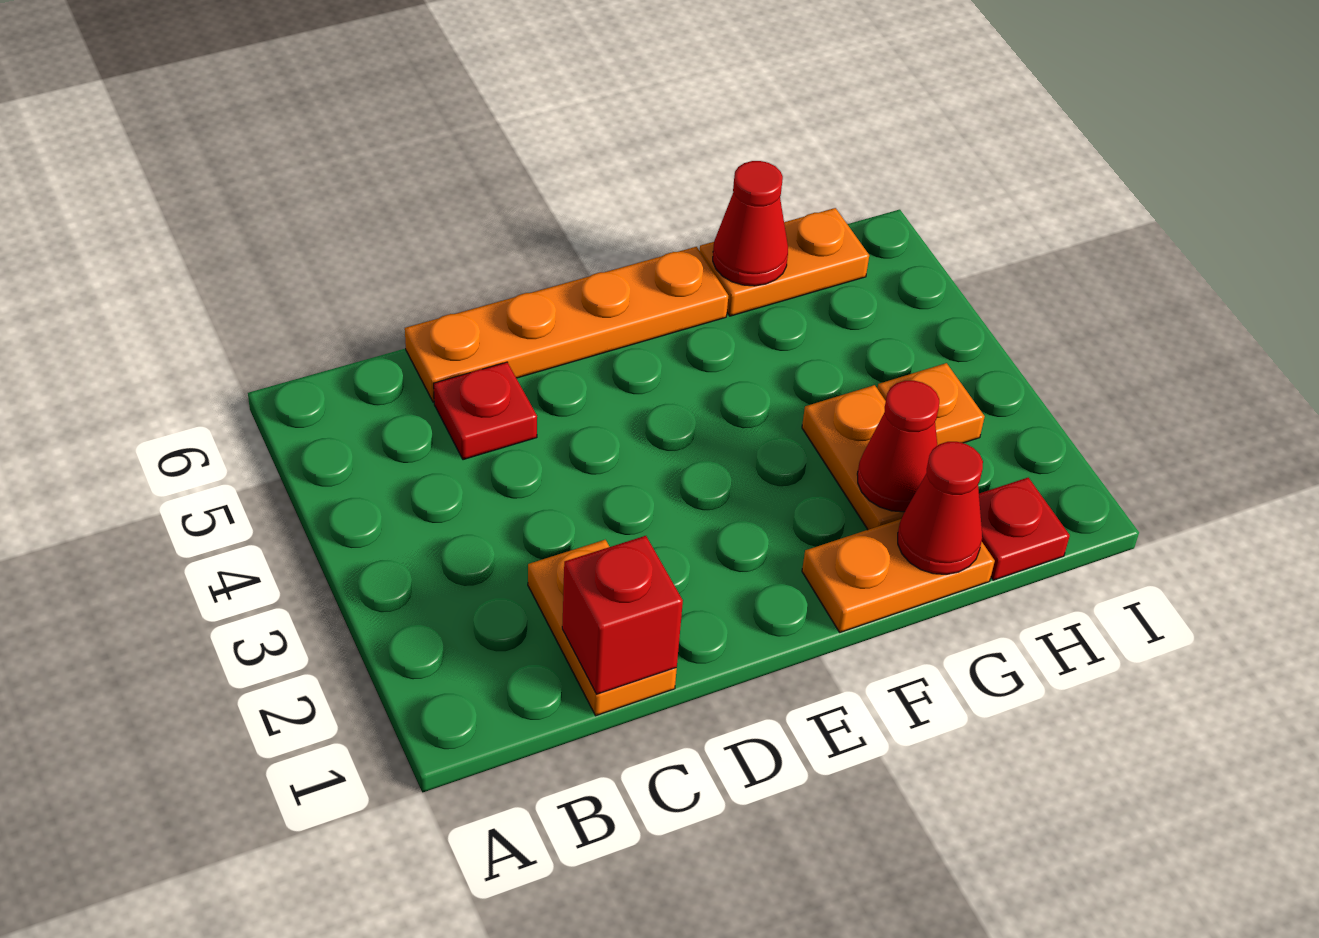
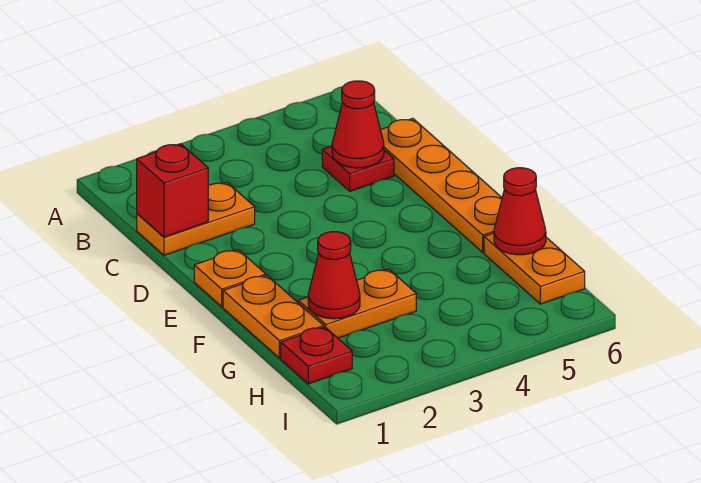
red cone G1 level 2 -> red cone C5 level 2
orange plate H3 level 1 -> orange plate E1 level 1

